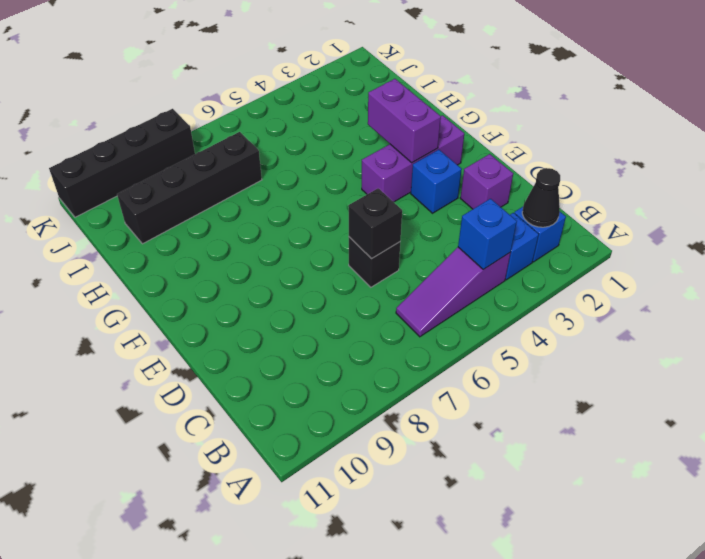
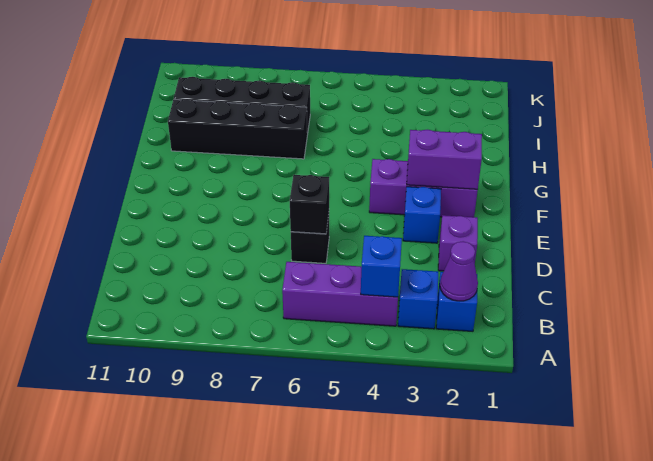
black cone B2 level 2 -> purple cone B2 level 2
purple slope B4:B6 level 1 top 4 -> purple brick B4:B6 level 1
purple brick F3:G3 level 2 -> purple brick F2:F3 level 2
black brick K8:K11 level 1 -> black brick H7:H10 level 1

